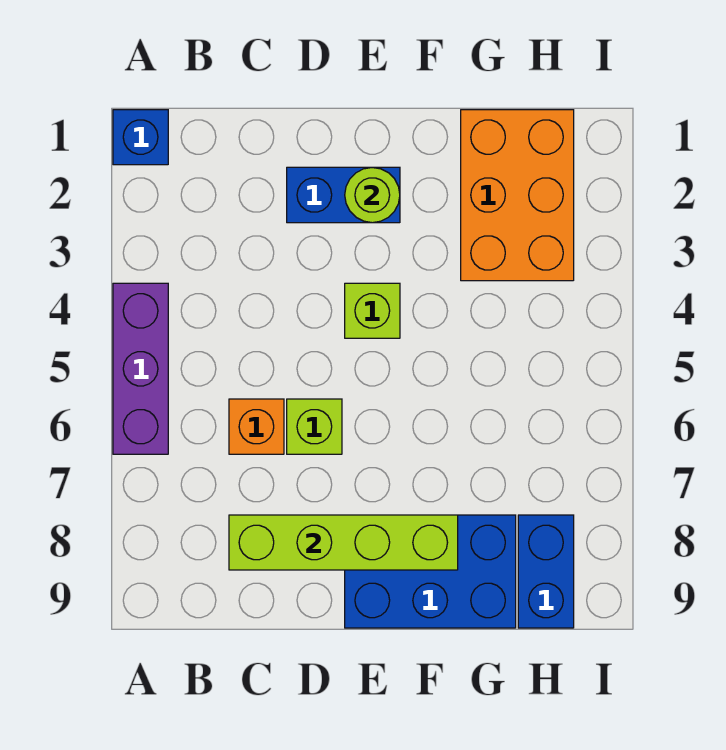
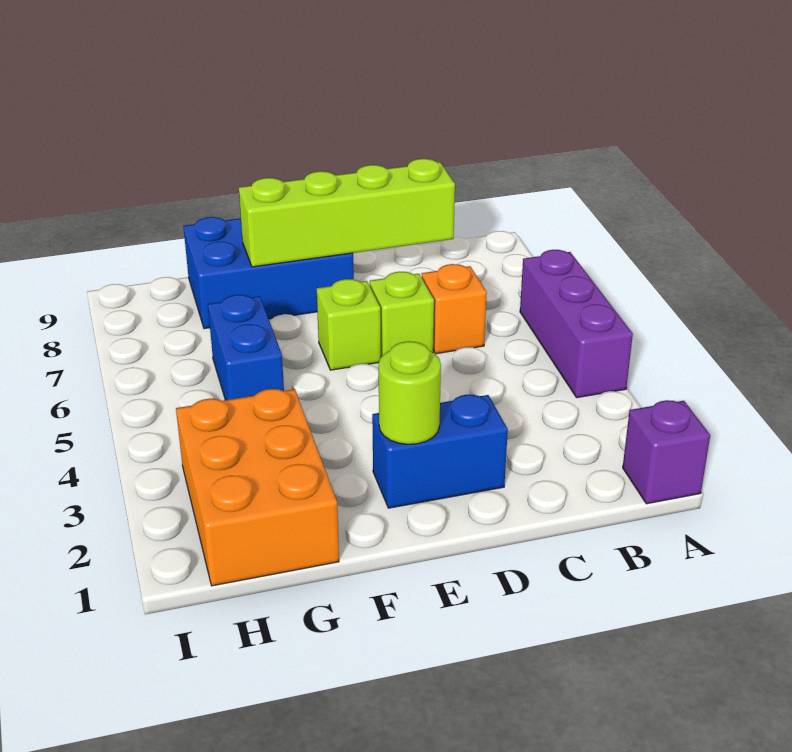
blue brick A1 level 1 -> purple brick A1 level 1
lime brick E4 level 1 -> lime brick E6 level 1
blue brick H8:H9 level 1 -> blue brick G5:G6 level 1

